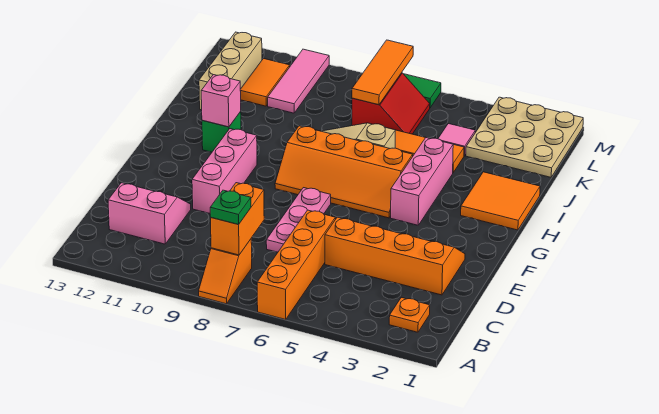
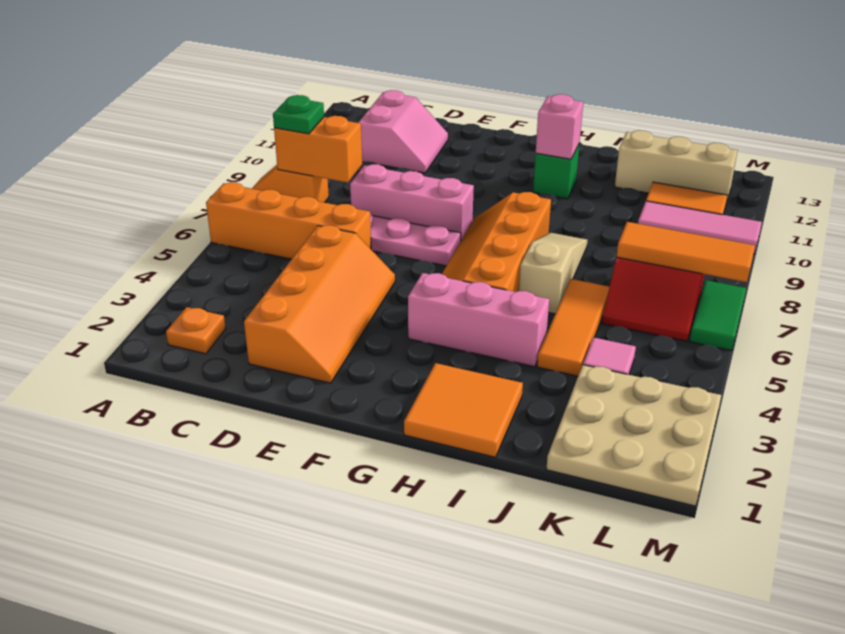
pink brick E10:G10 level 1 -> pink brick D8:F8 level 1

